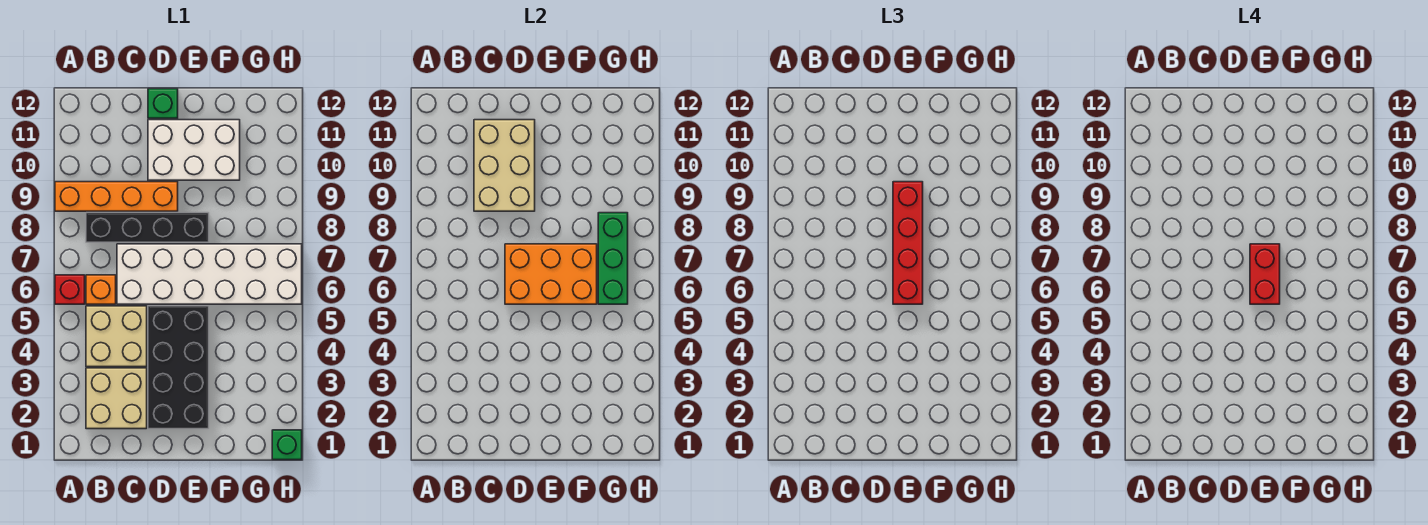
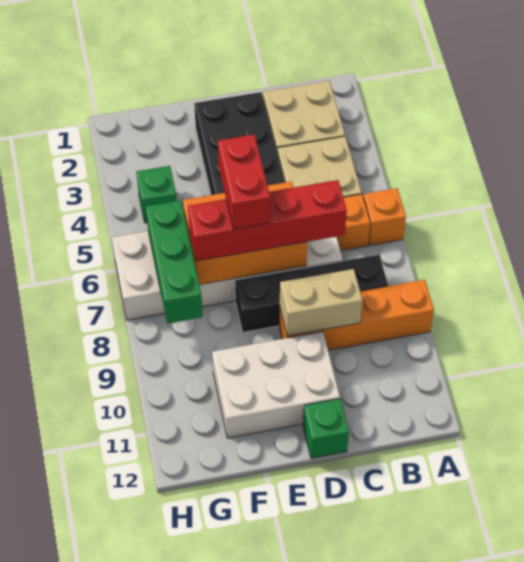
red brick A6 level 1 -> orange brick A6 level 1
tan brick C9:D11 level 2 -> tan brick C9:D9 level 2
red brick E6:E9 level 3 -> red brick C7:F7 level 3
green brick H1 level 1 -> green brick G4 level 1

